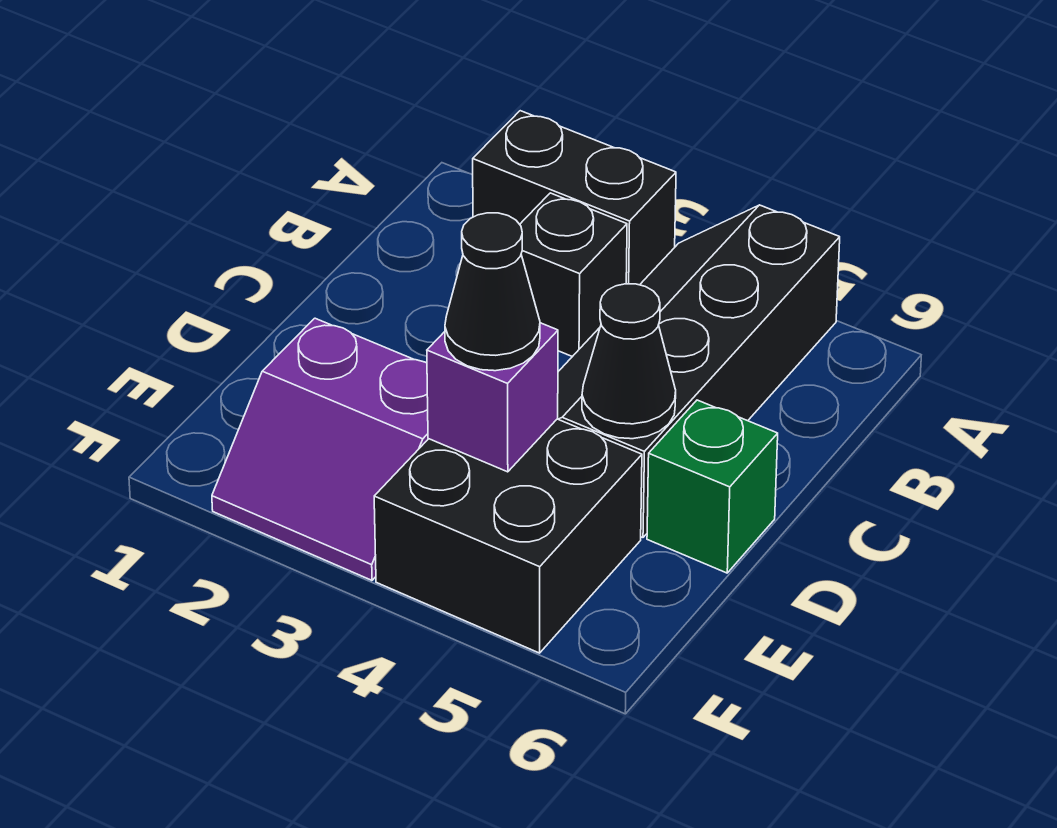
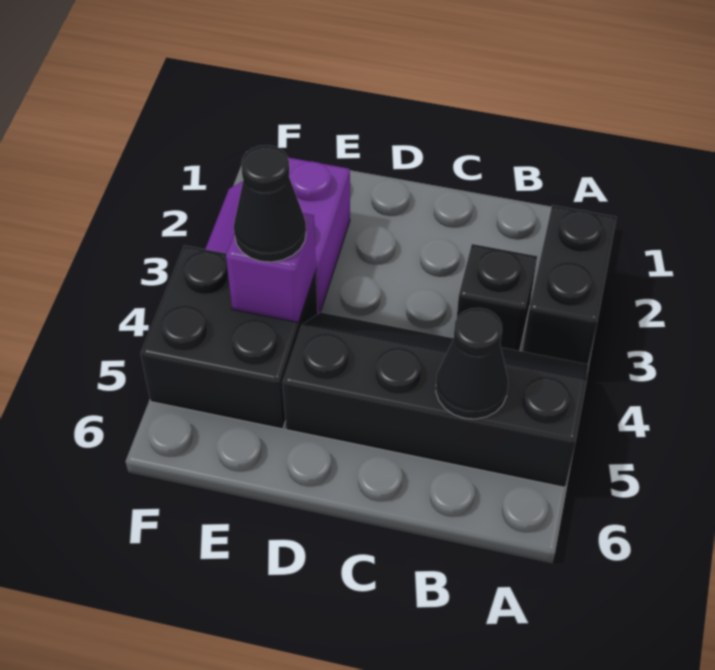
black cone D5 level 2 -> black cone B5 level 2
green brick D6 level 1 -> none

